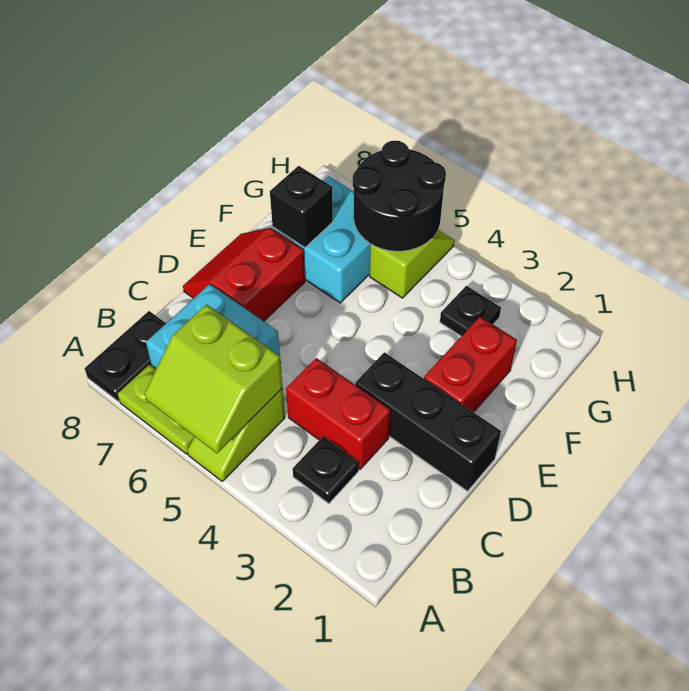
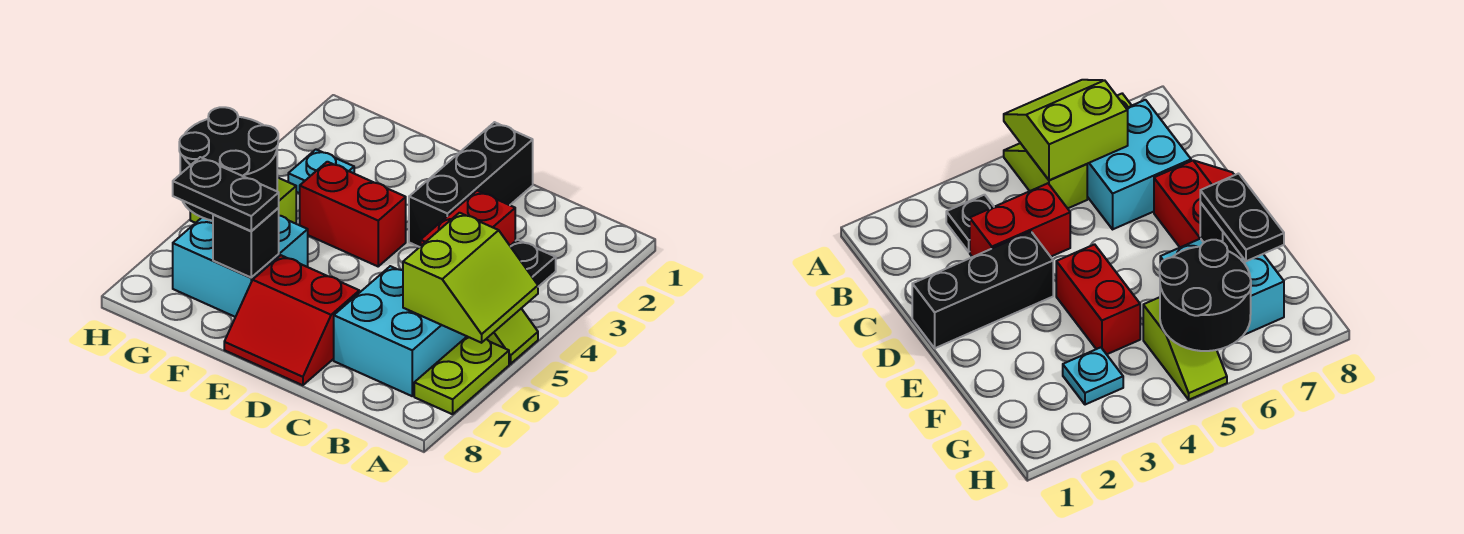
black plate A8:B8 level 1 -> black plate F7:G7 level 3
red brick E2:F2 level 1 -> red brick E4:F4 level 1
black plate G3 level 1 -> cyan plate G3 level 1

